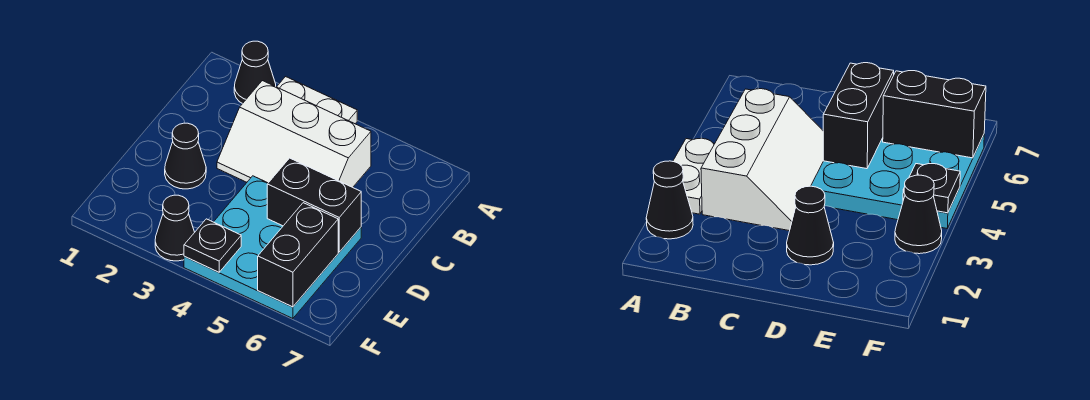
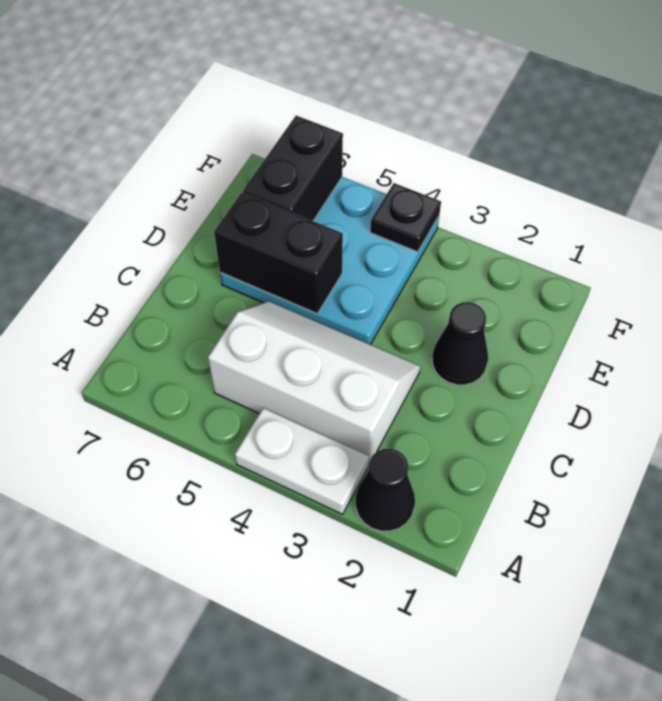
black cone F3 level 1 -> none

